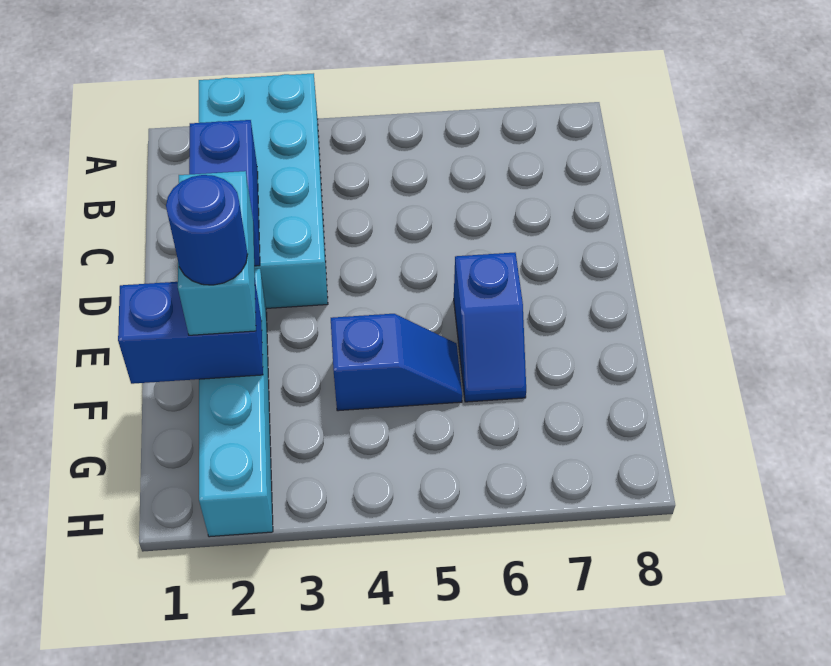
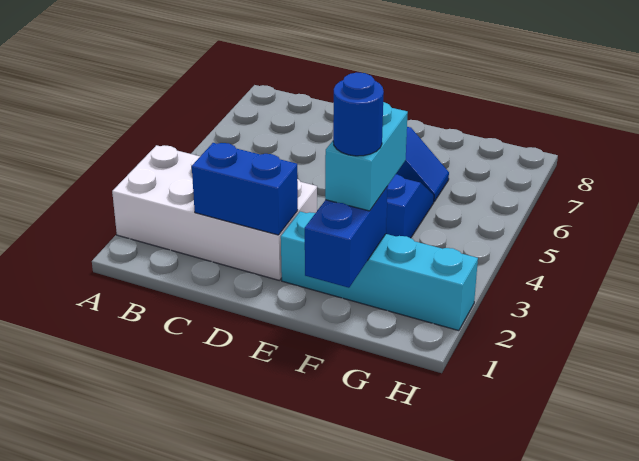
cyan brick A2:D3 level 1 -> white brick A2:D3 level 1
cyan brick E2:F2 level 3 -> cyan brick F2:F3 level 3

